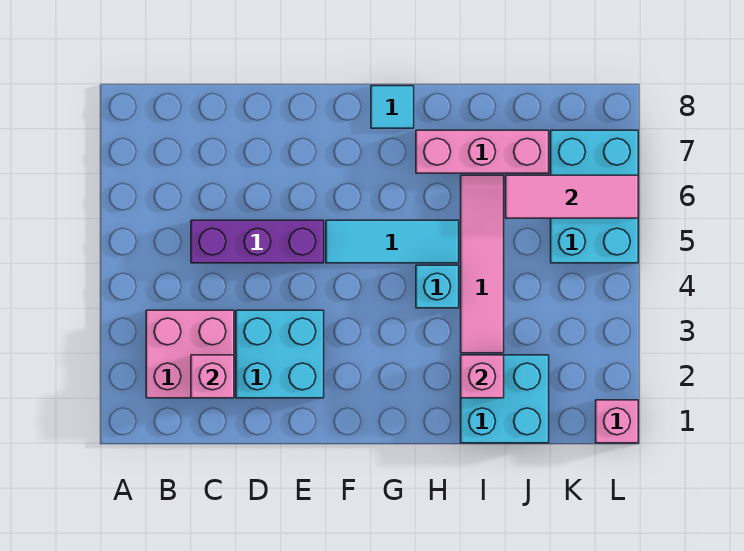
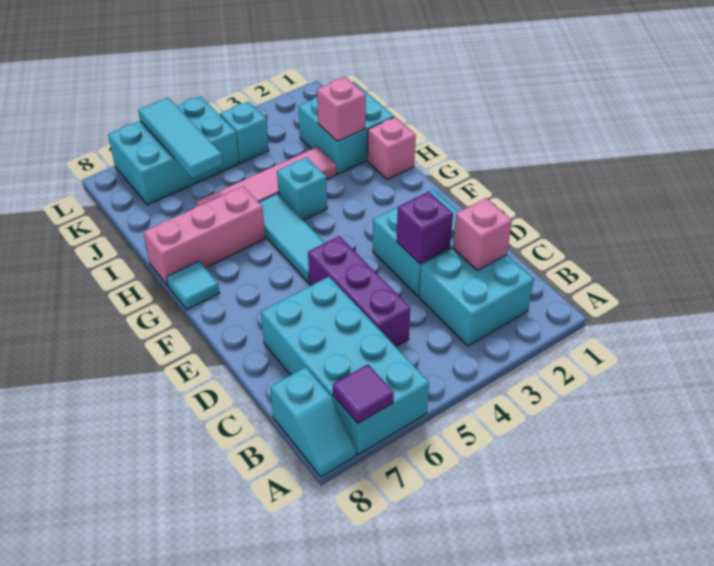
none -> cyan brick A6:D7 level 1
none -> purple tile A7 level 2
none -> cyan slope A8:B8 level 1 top B
pink brick B2:C3 level 1 -> cyan brick B2:C3 level 1
none -> purple brick D3 level 2
pink brick H7:J7 level 1 -> pink brick H6:H8 level 1
pink tile J6:L6 level 2 -> cyan tile J6:L6 level 2
none -> cyan brick K4 level 1
pink brick L1 level 1 -> pink brick H1 level 1

